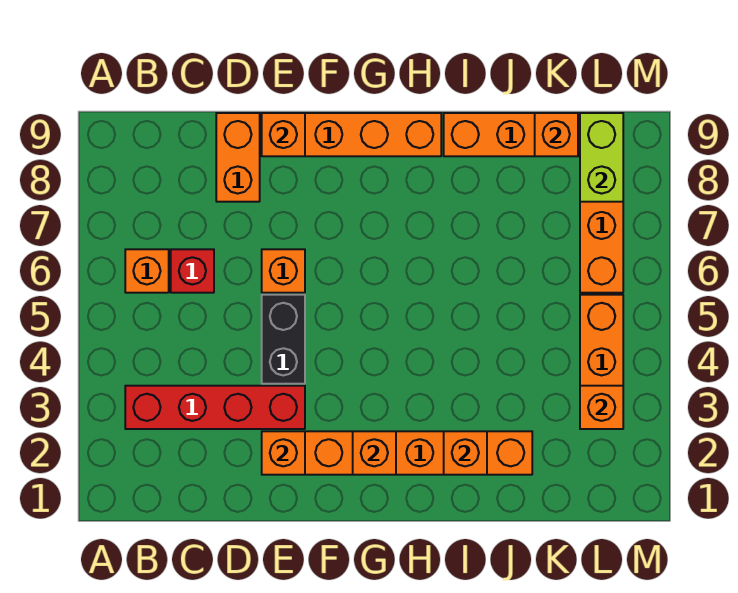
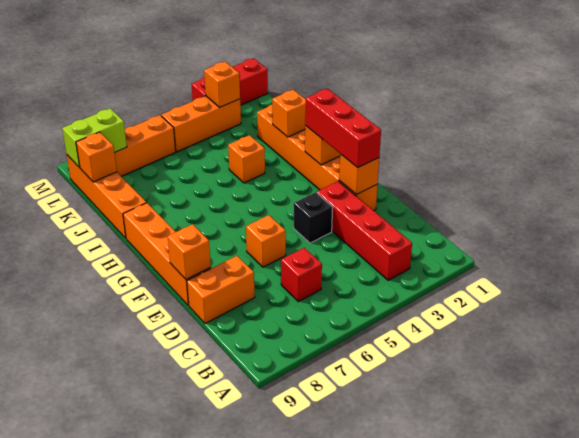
orange brick B6 level 1 -> orange brick I4 level 1
none -> red brick E2:G2 level 3
black brick E4:E5 level 1 -> black brick E4 level 1
none -> red brick M1:M3 level 1

